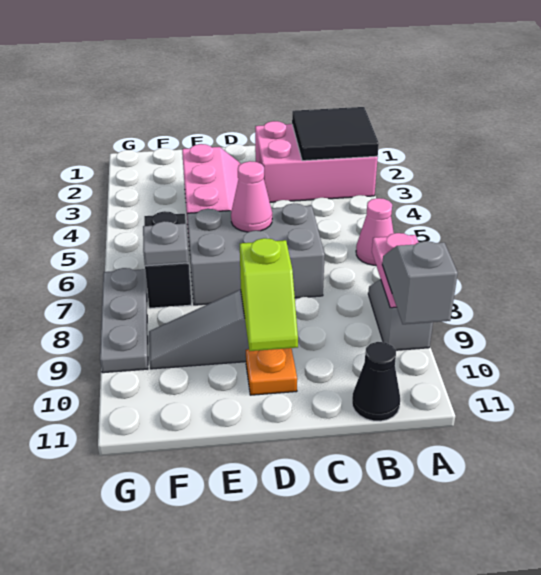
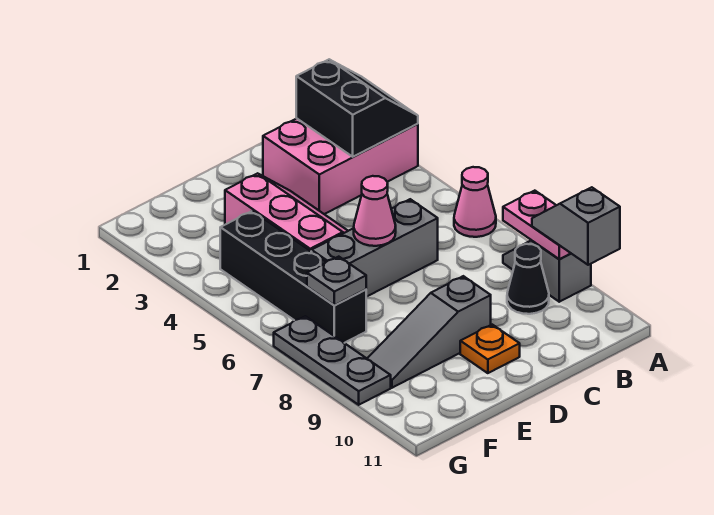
black tile A2:B3 level 2 -> black slope A2:B3 level 2 top B
black cone B11 level 1 -> black cone B9 level 1
grey brick C6:E7 level 1 -> grey brick C6:E6 level 1
lime slope D9:D10 level 2 top 9 -> none
black brick F6:F7 level 1 -> black brick F4:F7 level 1

